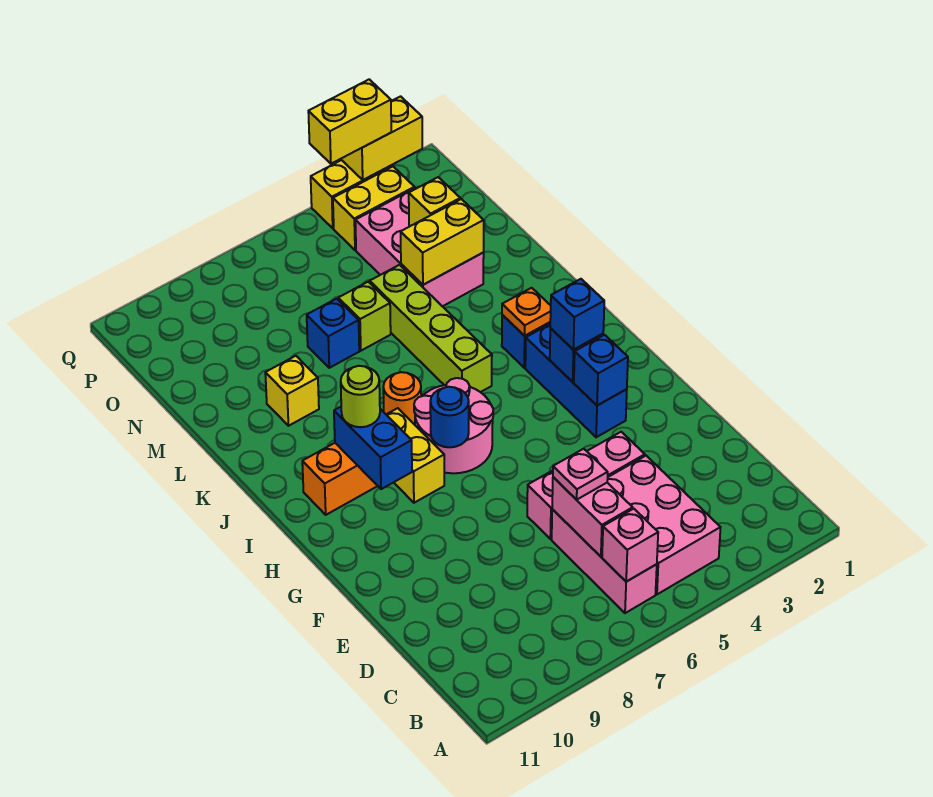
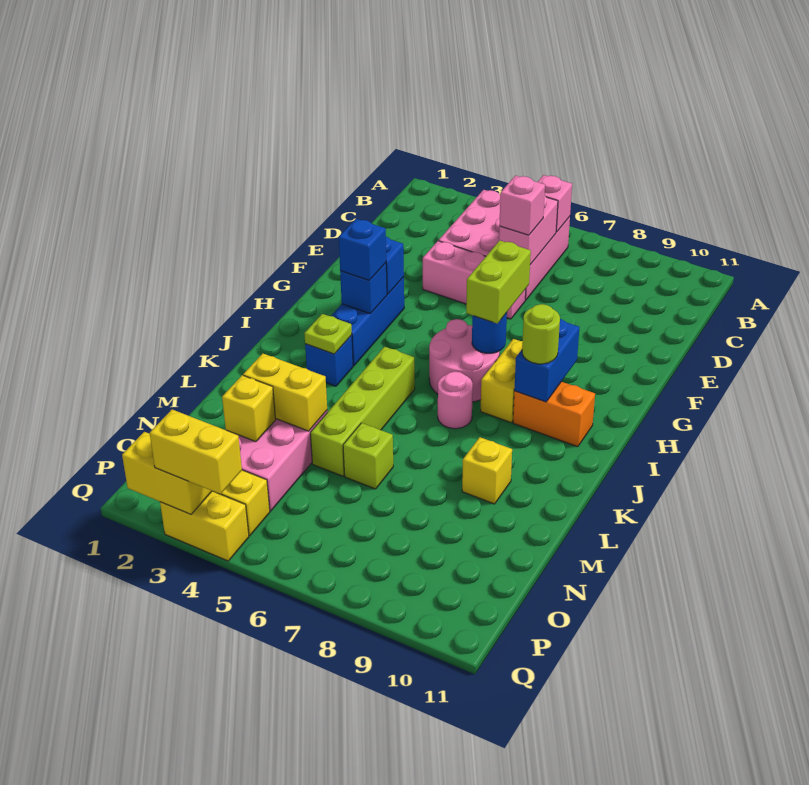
pink plate D6 level 3 -> pink brick D6 level 3
none -> lime brick G7:H7 level 3
orange plate J3 level 2 -> lime plate J3 level 2
orange round brick J7 level 1 -> pink round brick J7 level 1
blue brick M7 level 1 -> none

